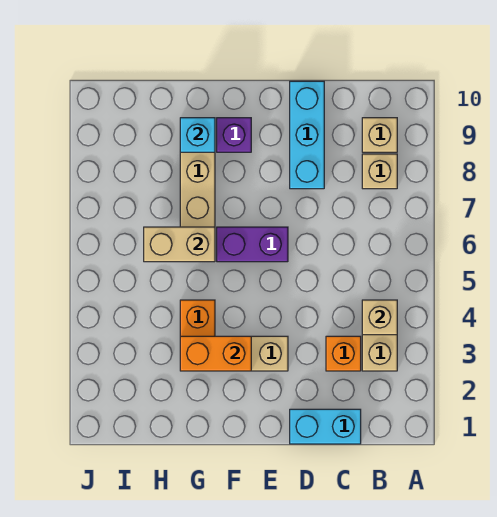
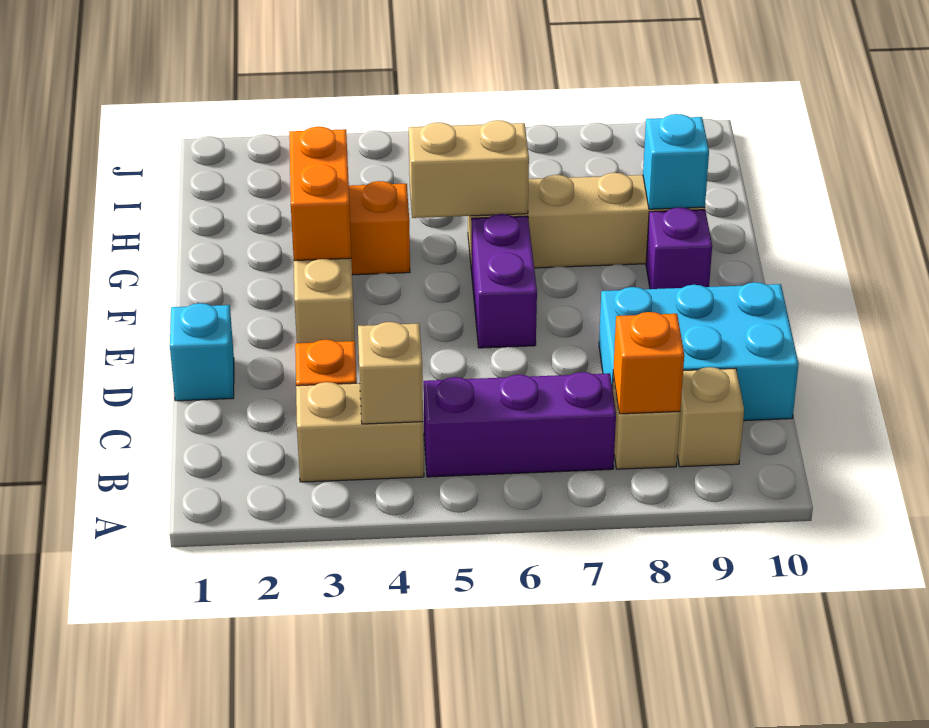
none -> purple brick B5:B7 level 1
none -> orange brick B8 level 2
cyan brick C1:D1 level 1 -> cyan brick D1 level 1
cyan brick D8:D10 level 1 -> cyan brick C8:D10 level 1
tan brick G6:H6 level 2 -> tan brick G5:G6 level 2

